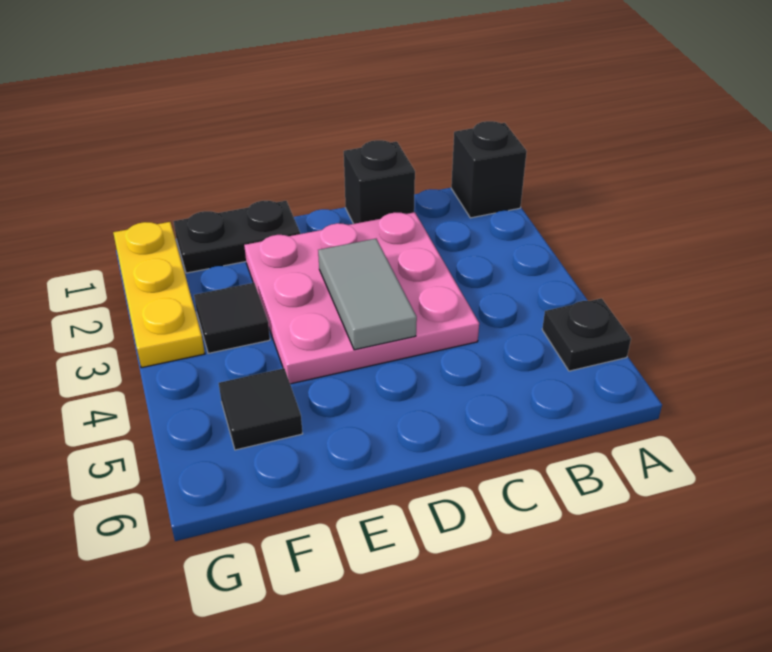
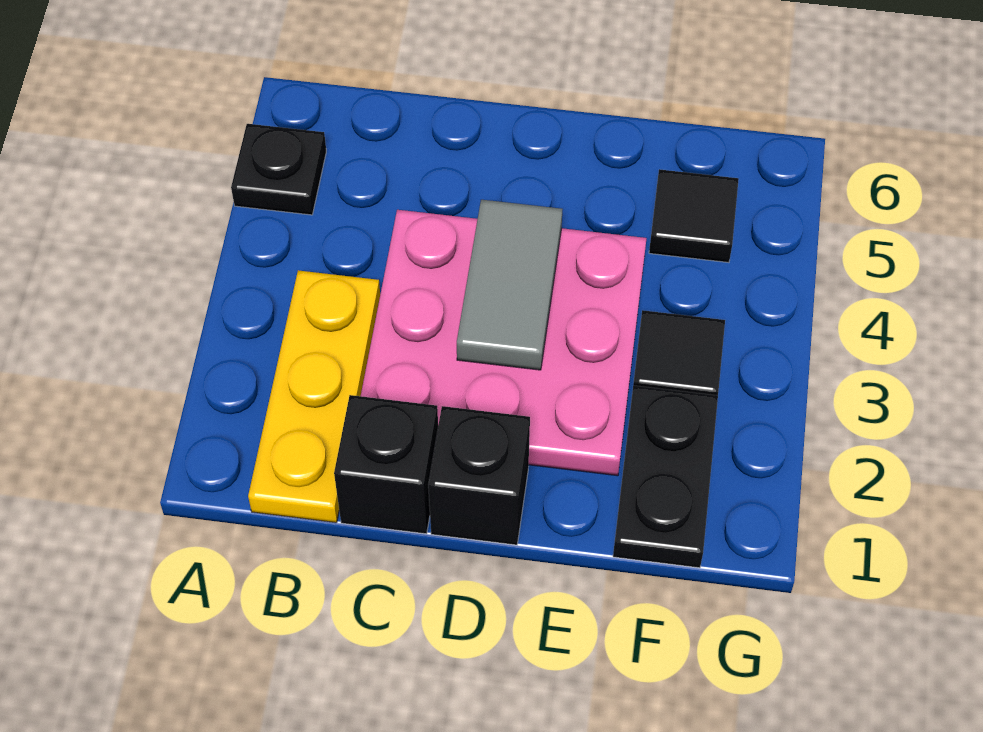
black brick A1 level 1 -> black brick D1 level 1
black plate E1:F1 level 1 -> black plate F1:F2 level 1
yellow plate G1:G3 level 1 -> yellow plate B1:B3 level 1

